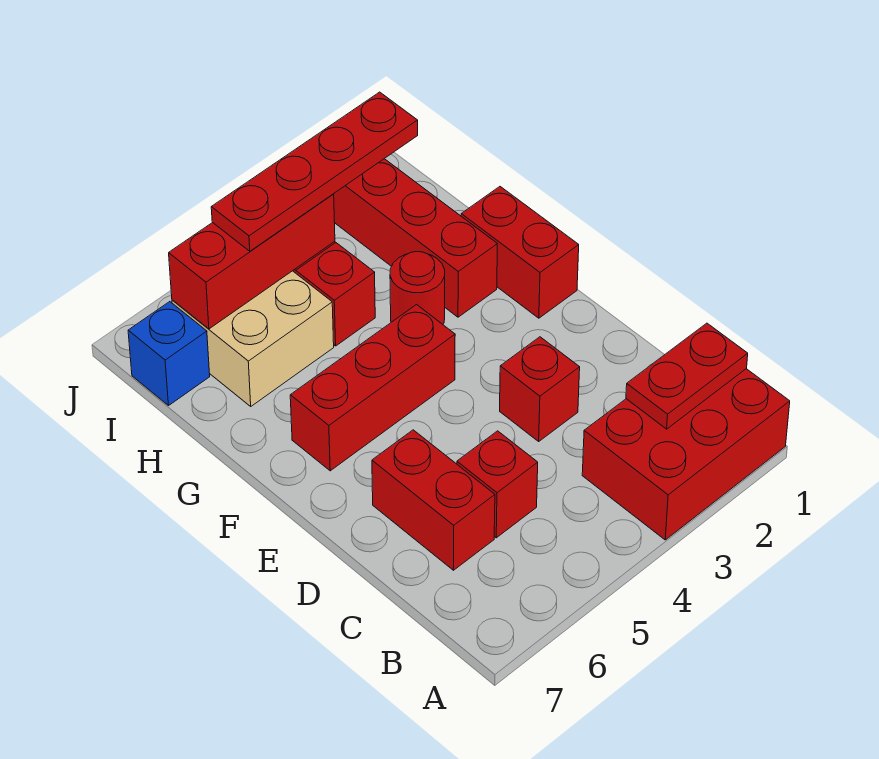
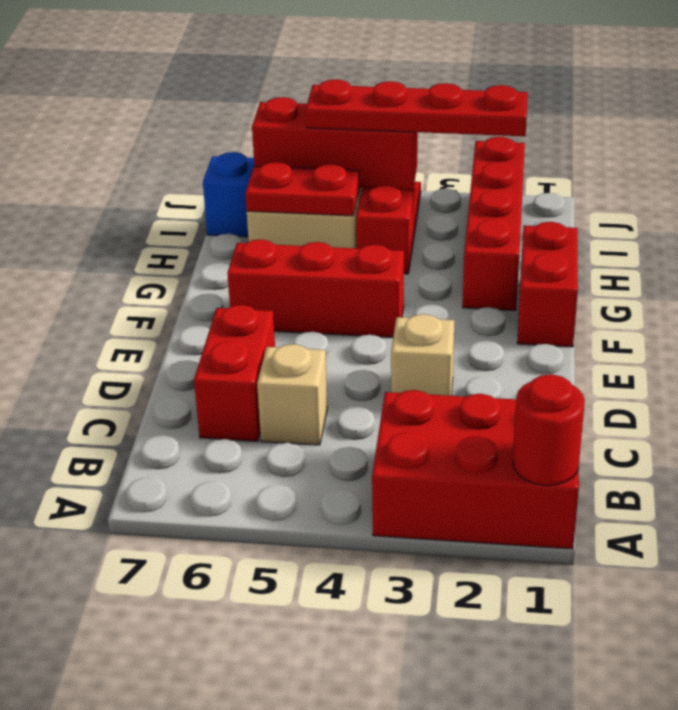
red plate B1:B2 level 2 -> red plate H5:H6 level 2
red brick C5 level 1 -> tan brick C5 level 1
red brick D3 level 1 -> tan brick D3 level 1
red round brick G3 level 1 -> red round brick A1 level 2

